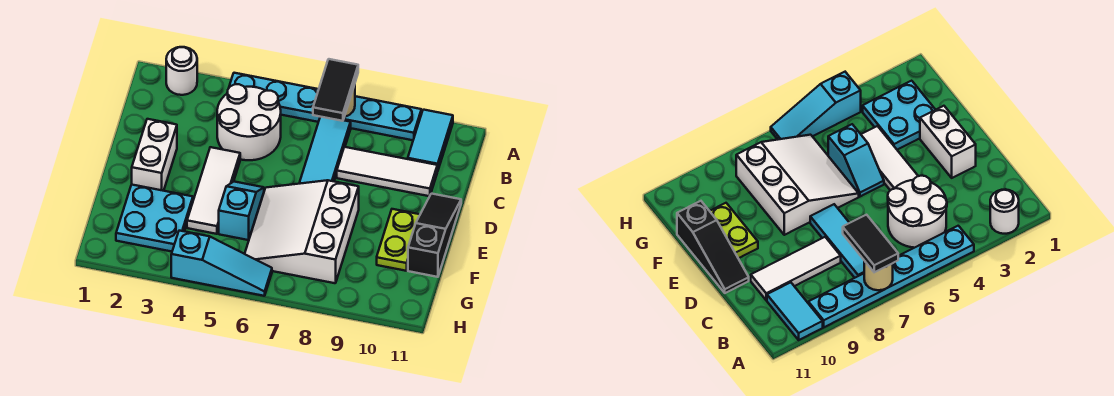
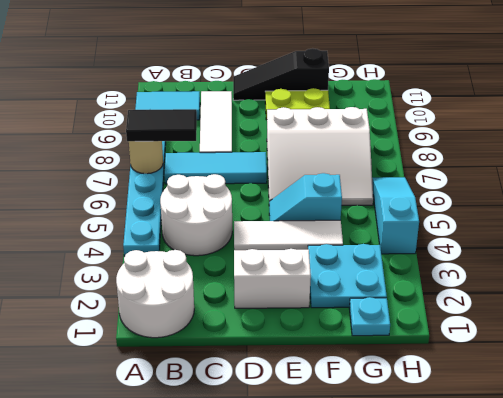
white round brick A2 level 1 -> white round brick A1:B2 level 1
none -> cyan plate G1 level 1

